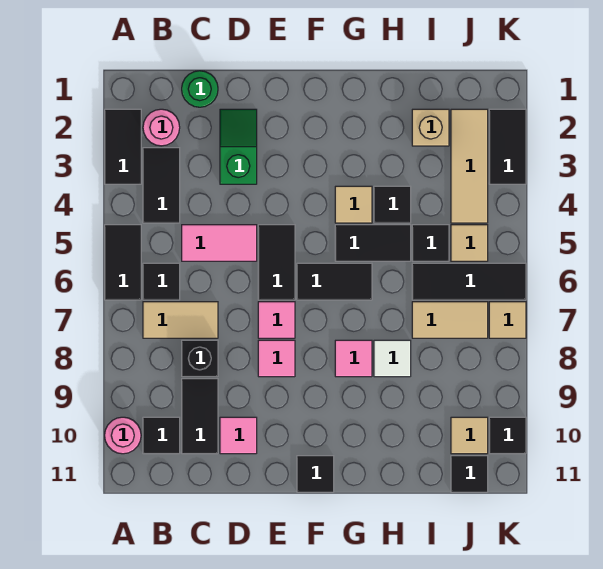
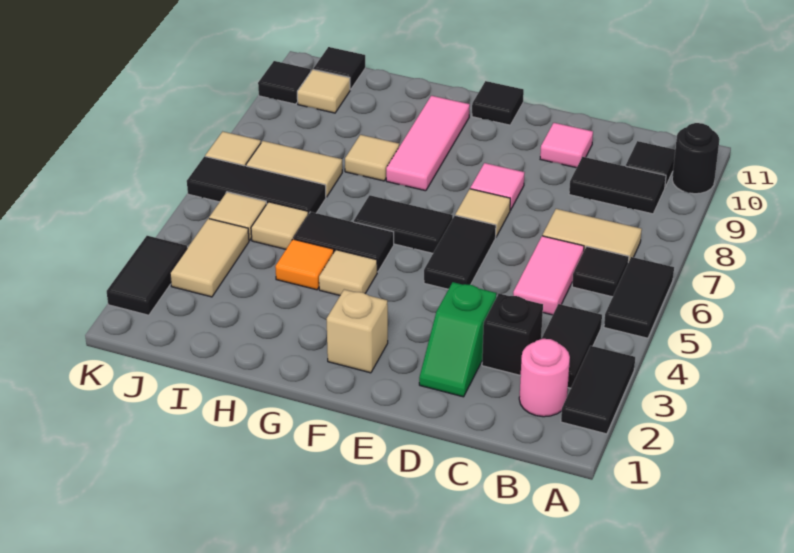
pink round brick A10 level 1 -> black round brick A10 level 1
green round brick C1 level 1 -> none
pink tile C5:D5 level 1 -> pink tile C5:C6 level 1
black brick C8 level 1 -> black brick C3 level 1
black tile C9:C10 level 1 -> black tile B9:C9 level 1
pink tile E7 level 1 -> tan tile E7 level 1
pink tile G8 level 1 -> pink tile G8:G10 level 1
black tile H4 level 1 -> orange tile H4 level 1
white tile H8 level 1 -> tan tile H8 level 1
tan brick I2 level 1 -> tan brick F2 level 1
black tile I5 level 1 -> tan tile I5 level 1
tan tile J2:J4 level 1 -> tan tile J3:J4 level 1

